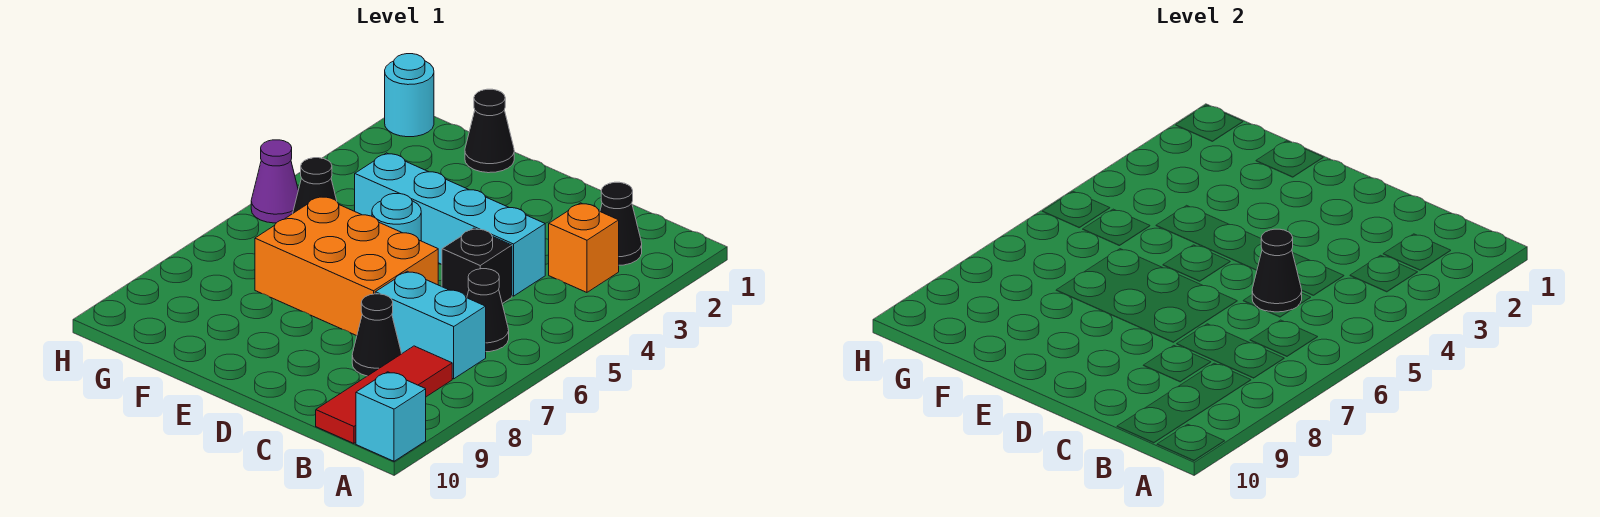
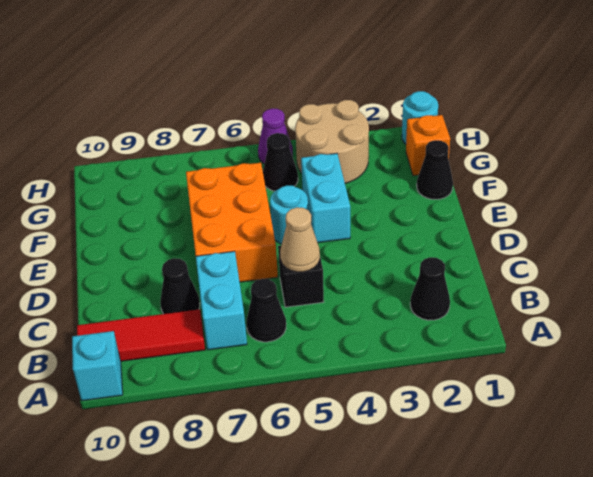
orange brick B3 level 1 -> orange brick G1 level 1
cyan brick C4:F4 level 1 -> cyan brick E4:F4 level 1
black cone C5 level 2 -> tan cone C5 level 2
none -> tan round brick G3:H4 level 1

